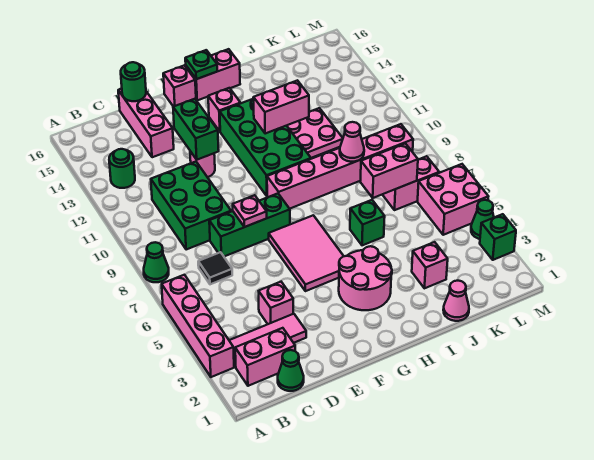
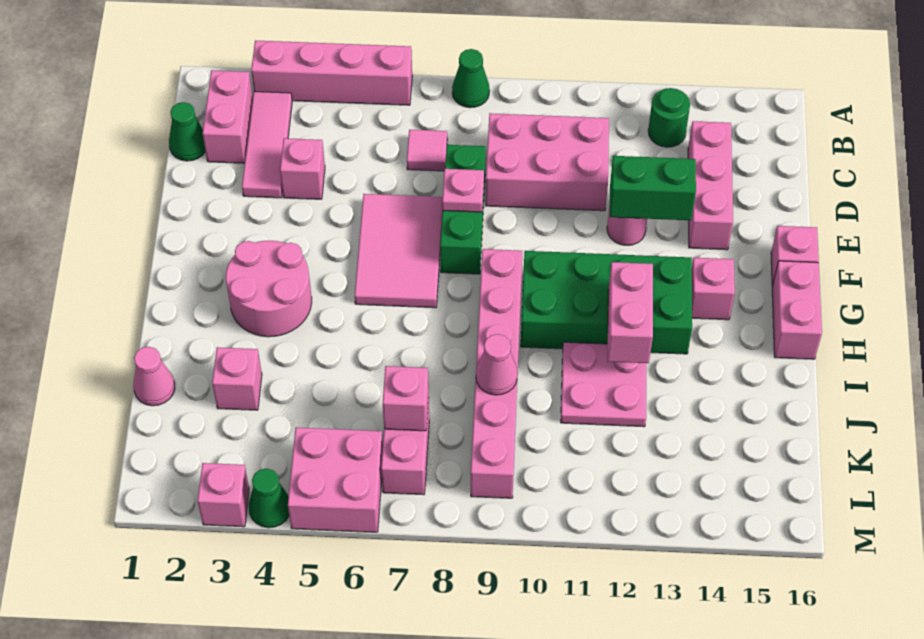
black tile C7 level 1 -> pink tile C7 level 1
green brick C9:D11 level 1 -> pink brick C9:D11 level 1
pink brick D14:D16 level 1 -> pink brick C14:E14 level 1
green round brick D16 level 2 -> none
pink tile F5:G7 level 1 -> pink tile E6:G7 level 1
green plate G16 level 2 -> none
green brick I6 level 1 -> none
pink brick J7:K7 level 2 -> pink brick K7 level 2
green brick M3 level 1 -> pink brick M3 level 1

